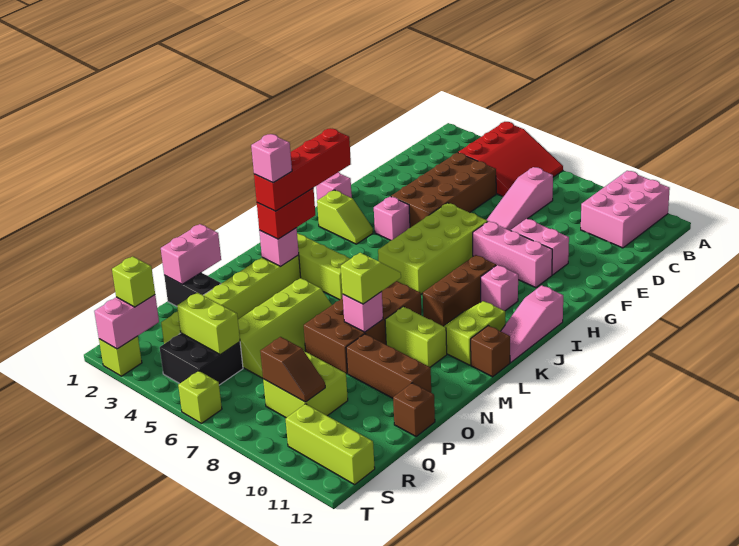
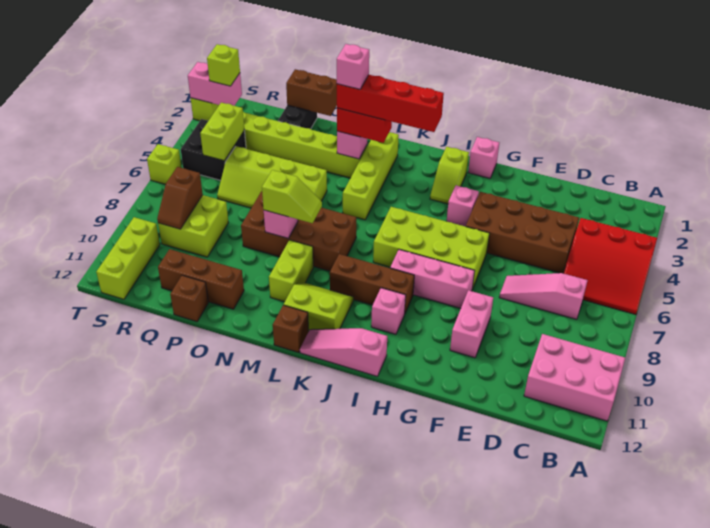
pink brick G8:G10 level 1 -> pink brick G8:I8 level 1
pink brick O1:P1 level 2 -> brown brick O1:P1 level 2
brown brick O9:O11 level 1 -> brown brick O11:Q11 level 1

